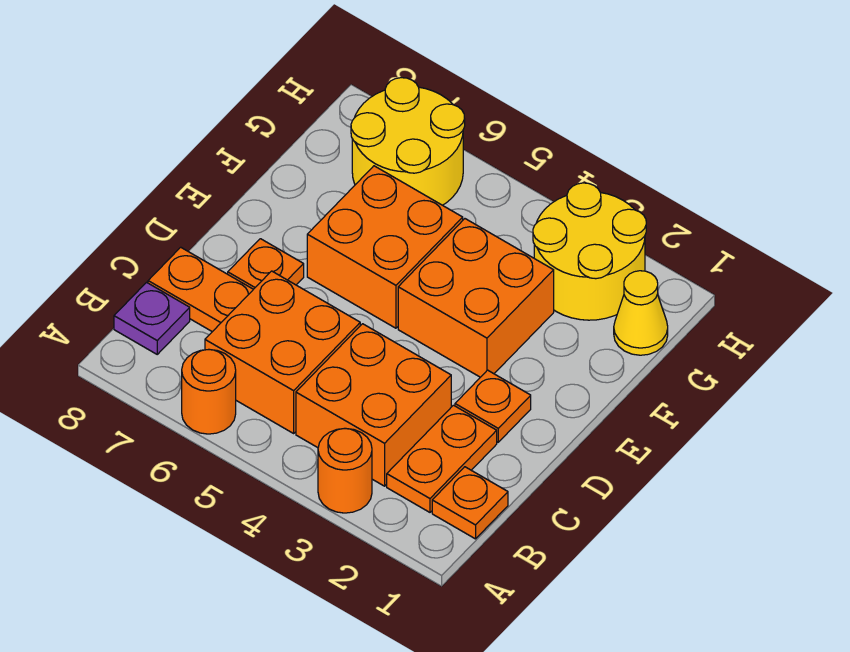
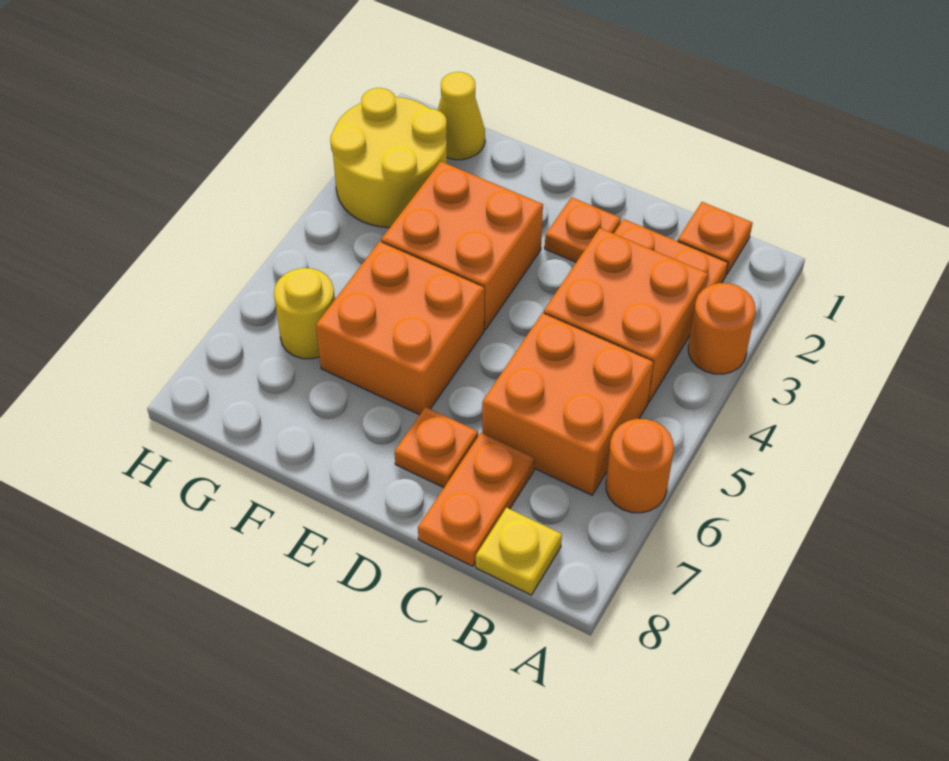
purple plate B8 level 1 -> yellow plate B8 level 1
yellow round brick G6:H7 level 1 -> yellow round brick G6 level 1

